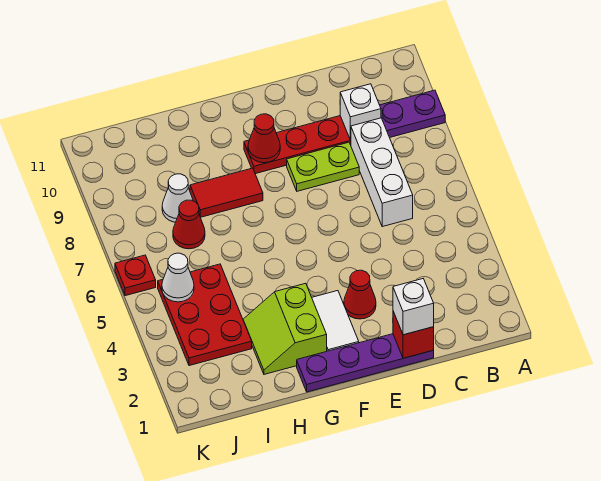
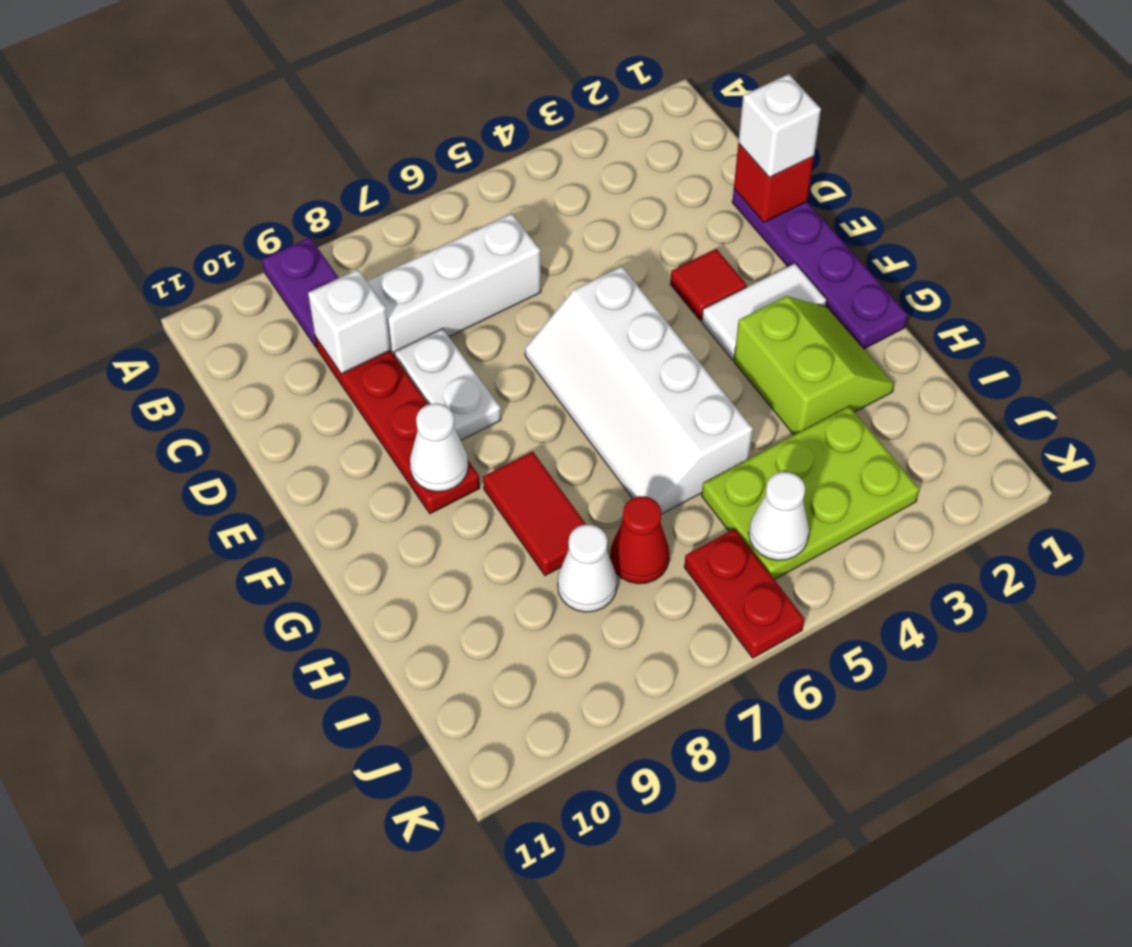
lime plate D8:E8 level 1 -> white plate D8:E8 level 1
red cone E3 level 1 -> red tile E3 level 1
none -> white slope E5:H6 level 1 top 5
red cone F9 level 2 -> white cone F9 level 2
lime slope G2:H3 level 1 top G -> lime slope G2:H3 level 1 top 3
red plate I3:J5 level 1 -> lime plate I3:J5 level 1
red plate K6 level 1 -> red plate J6:K6 level 1

